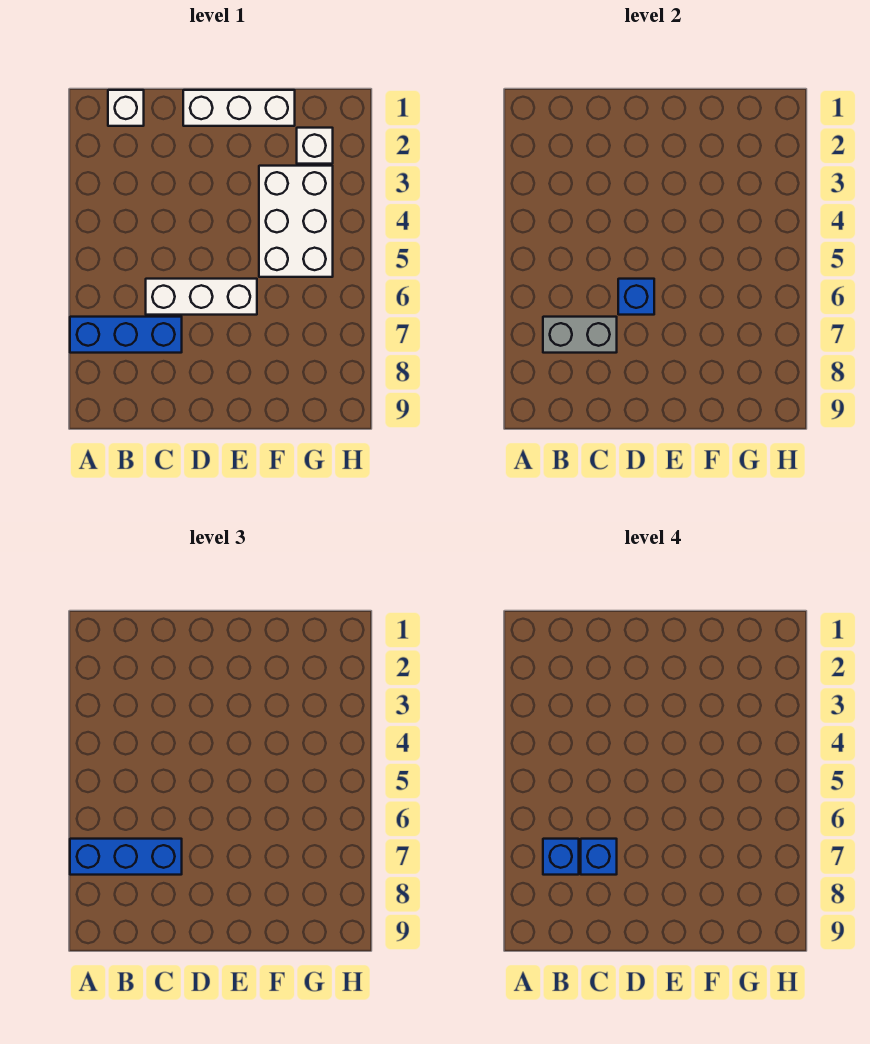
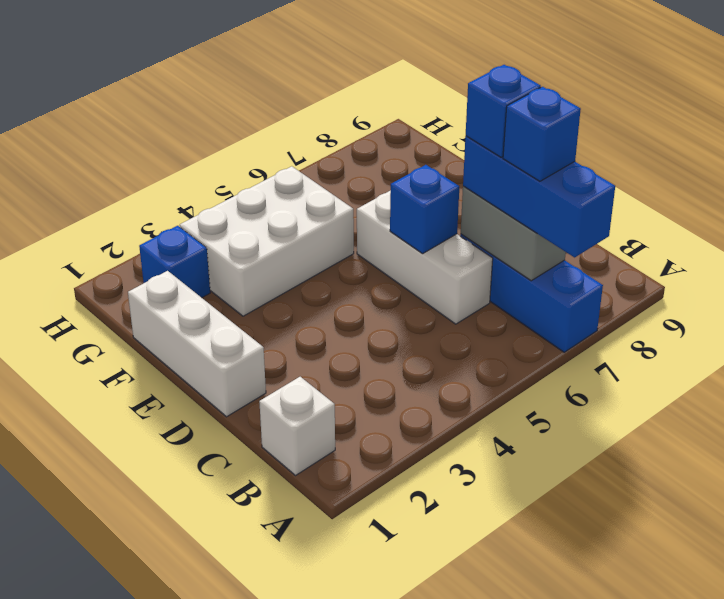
white brick G2 level 1 -> blue brick G2 level 1

